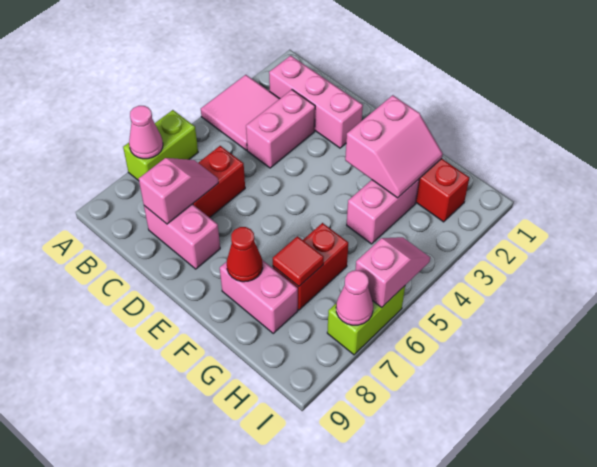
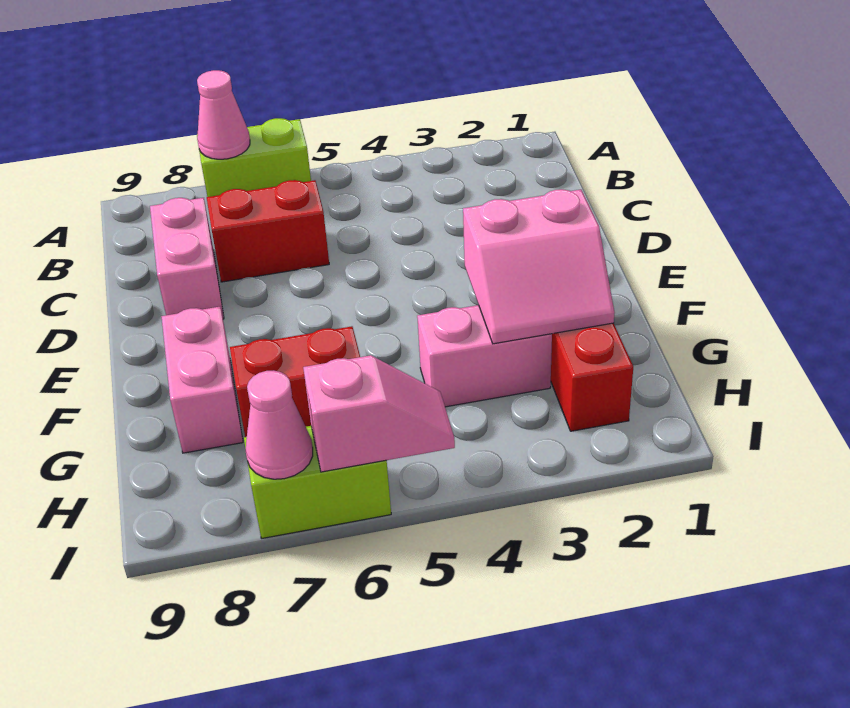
pink tile A3:B4 level 1 -> none
pink brick B2:D2 level 1 -> none
pink brick C3:C4 level 1 -> none
pink slope C7:C8 level 2 top 8 -> none
red cone F8 level 2 -> none
red tile G7 level 2 -> none

